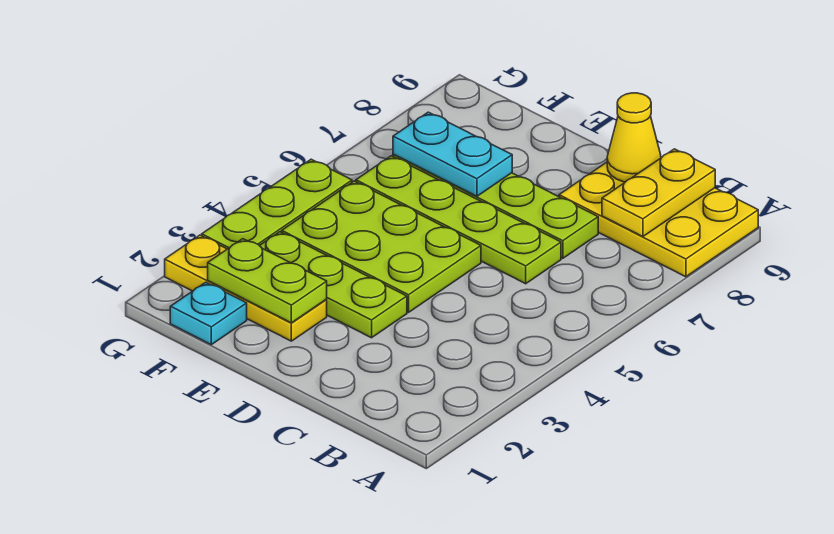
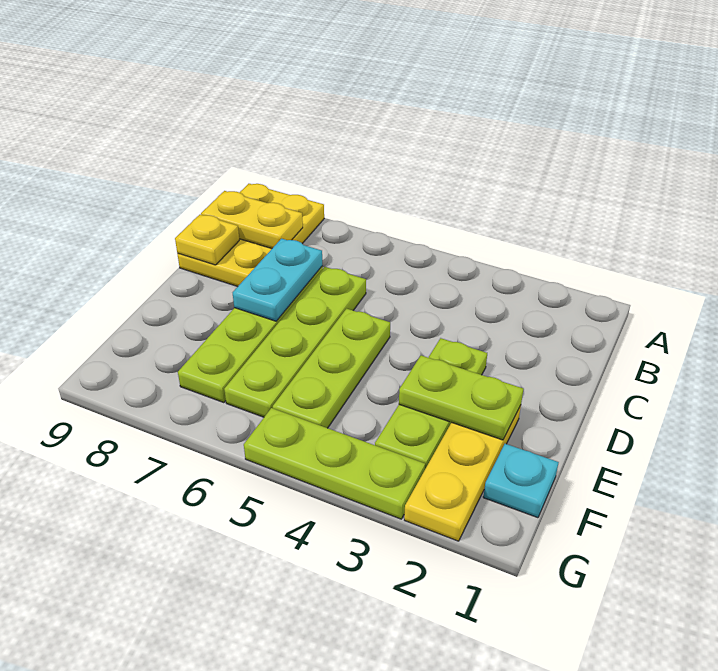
yellow cone C9 level 2 -> yellow plate C9 level 2
lime plate D4:F5 level 1 -> lime plate D5:F5 level 1
lime plate E2:F2 level 2 -> lime plate E2:E3 level 2
cyan plate E7:F7 level 2 -> cyan plate C7:D7 level 2

